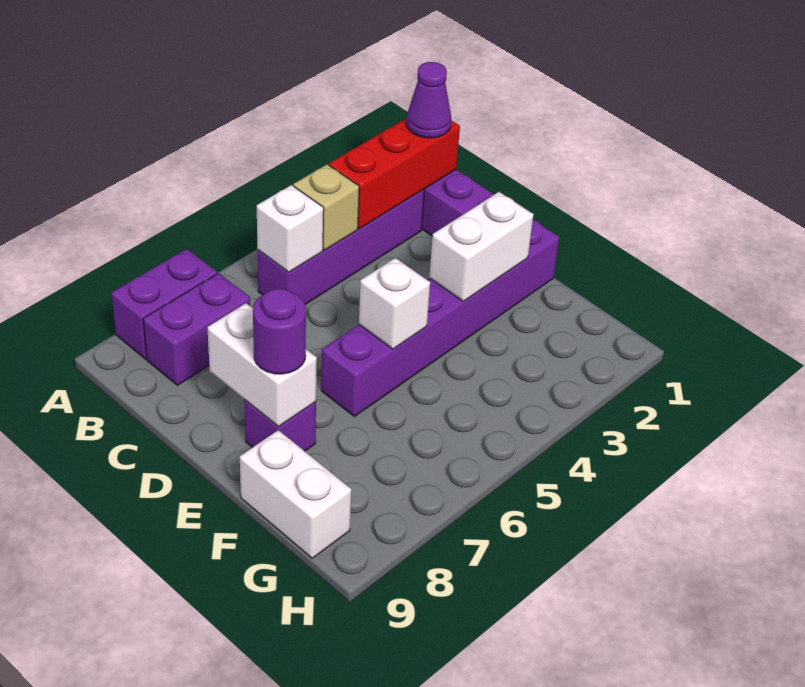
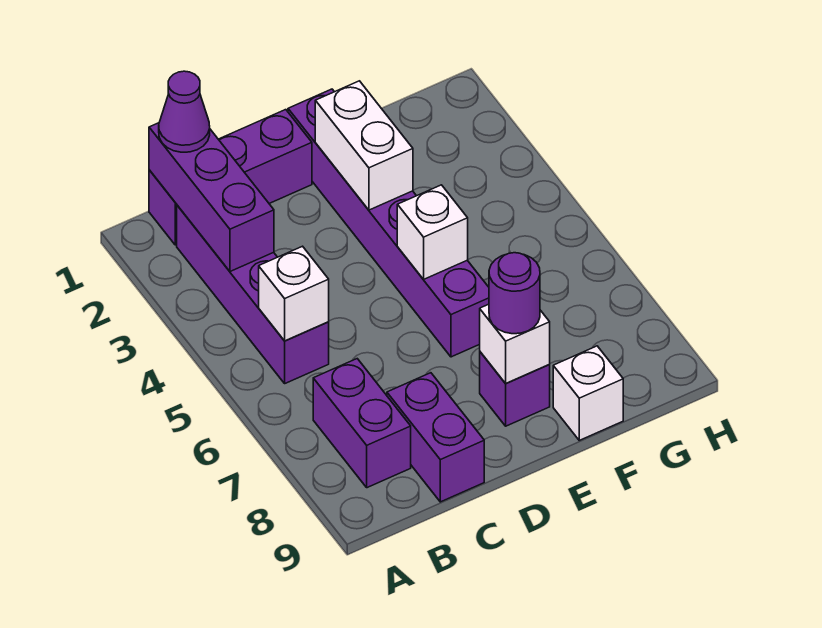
purple brick A7:A8 level 1 -> purple brick C8:C9 level 1
red brick B1:B3 level 2 -> purple brick B1:B3 level 2
tan brick B4 level 2 -> none
white brick D8:E8 level 2 -> white brick E8 level 2
white brick F9:G9 level 1 -> white brick F9 level 1

